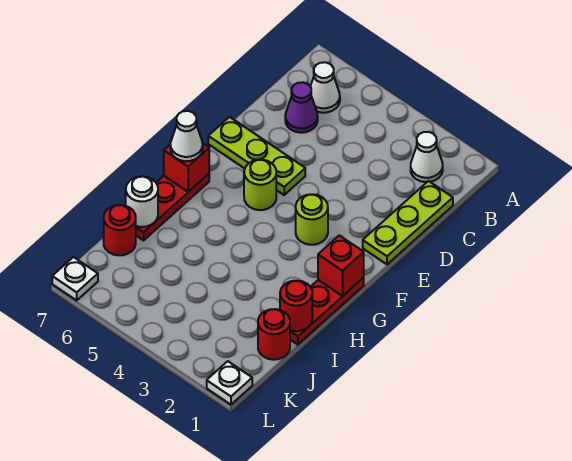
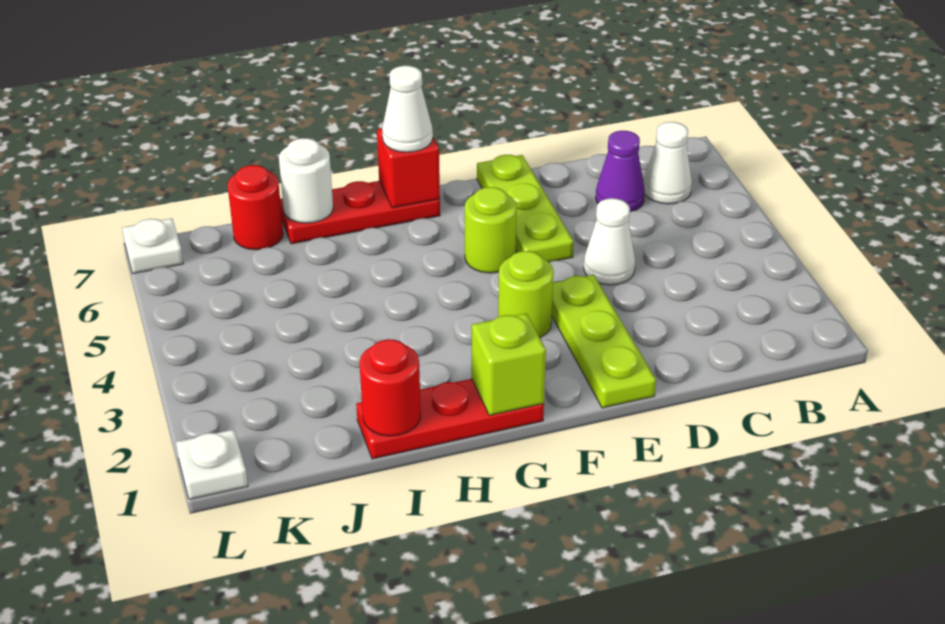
white cone B2 level 1 -> white cone D4 level 1
lime plate C1:E1 level 1 -> lime plate E1:E3 level 1
red brick G1 level 2 -> lime brick G1 level 2
red round brick J1 level 1 -> none

